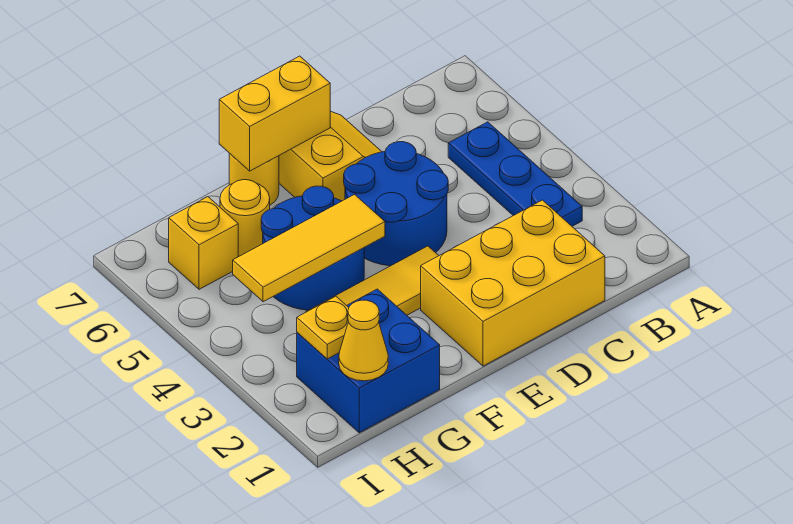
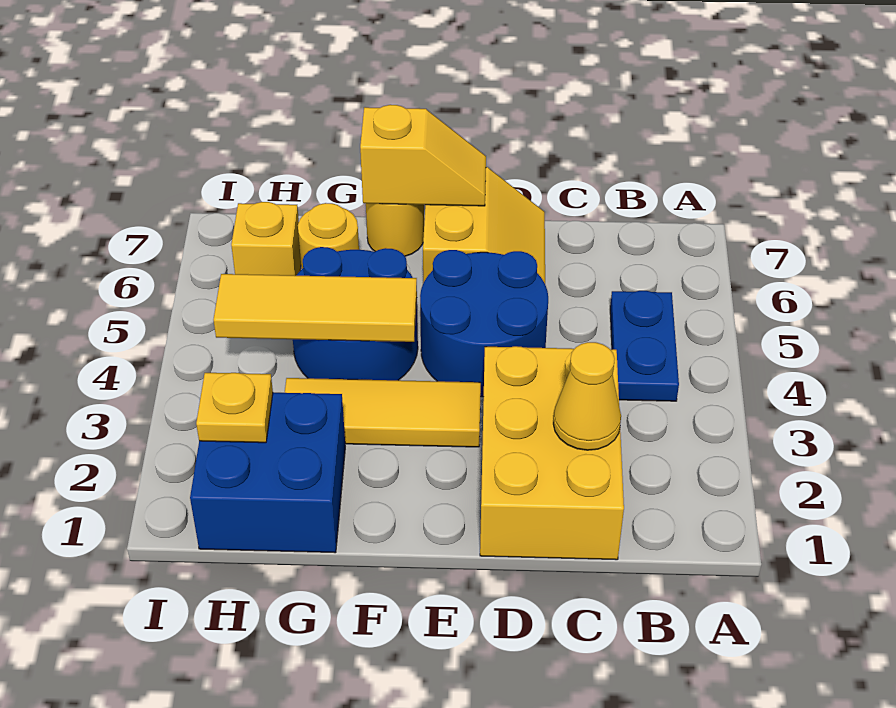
blue plate B3:B5 level 1 -> blue plate B4:B5 level 1
yellow brick C1:E2 level 1 -> yellow brick C1:D3 level 1
yellow brick E7:F7 level 2 -> yellow slope E7:F7 level 2 top F
yellow cone H1 level 2 -> yellow cone C2 level 2

